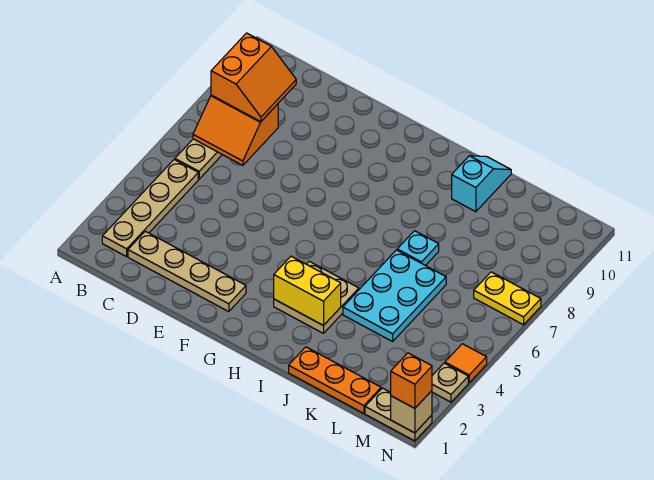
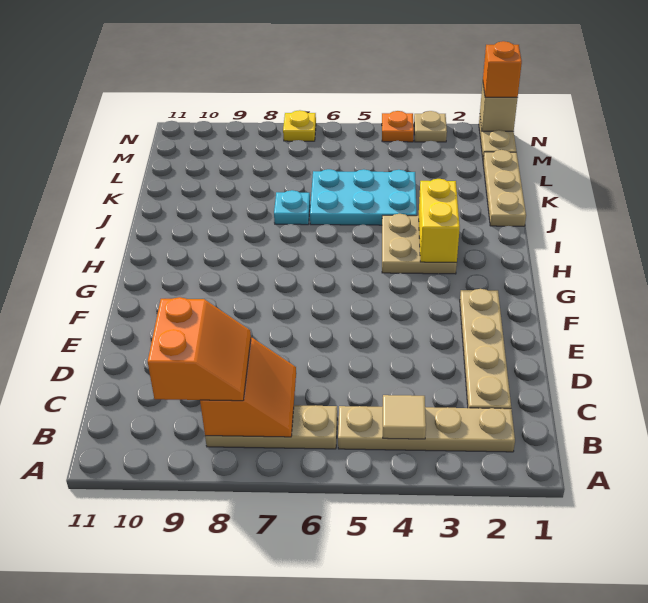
none -> tan tile B4 level 2
orange slope B8:C9 level 3 top B -> orange slope B8:C9 level 3 top 9
orange plate J1:L1 level 1 -> tan plate J1:L1 level 1
cyan slope J10:J11 level 1 top 10 -> none
yellow plate M7:N7 level 1 -> yellow plate N7 level 1
orange tile N4 level 1 -> orange plate N4 level 1

